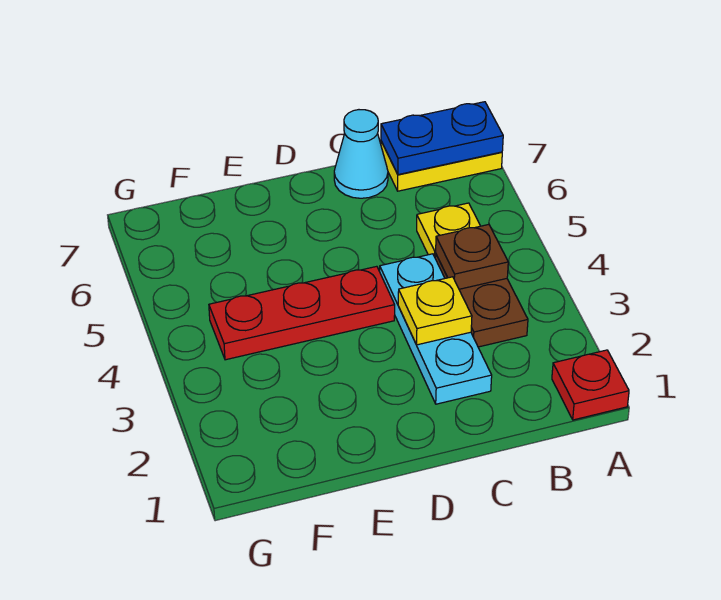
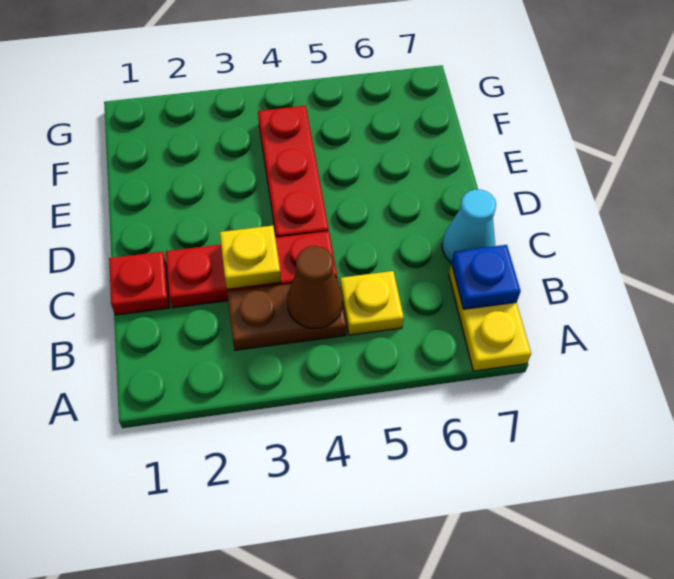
red plate A1 level 1 -> red plate C1 level 1
blue plate A7:B7 level 2 -> blue plate B7 level 2
brown plate B4 level 2 -> brown cone B4 level 2
cyan plate C2:C4 level 1 -> red plate C2:C4 level 1

